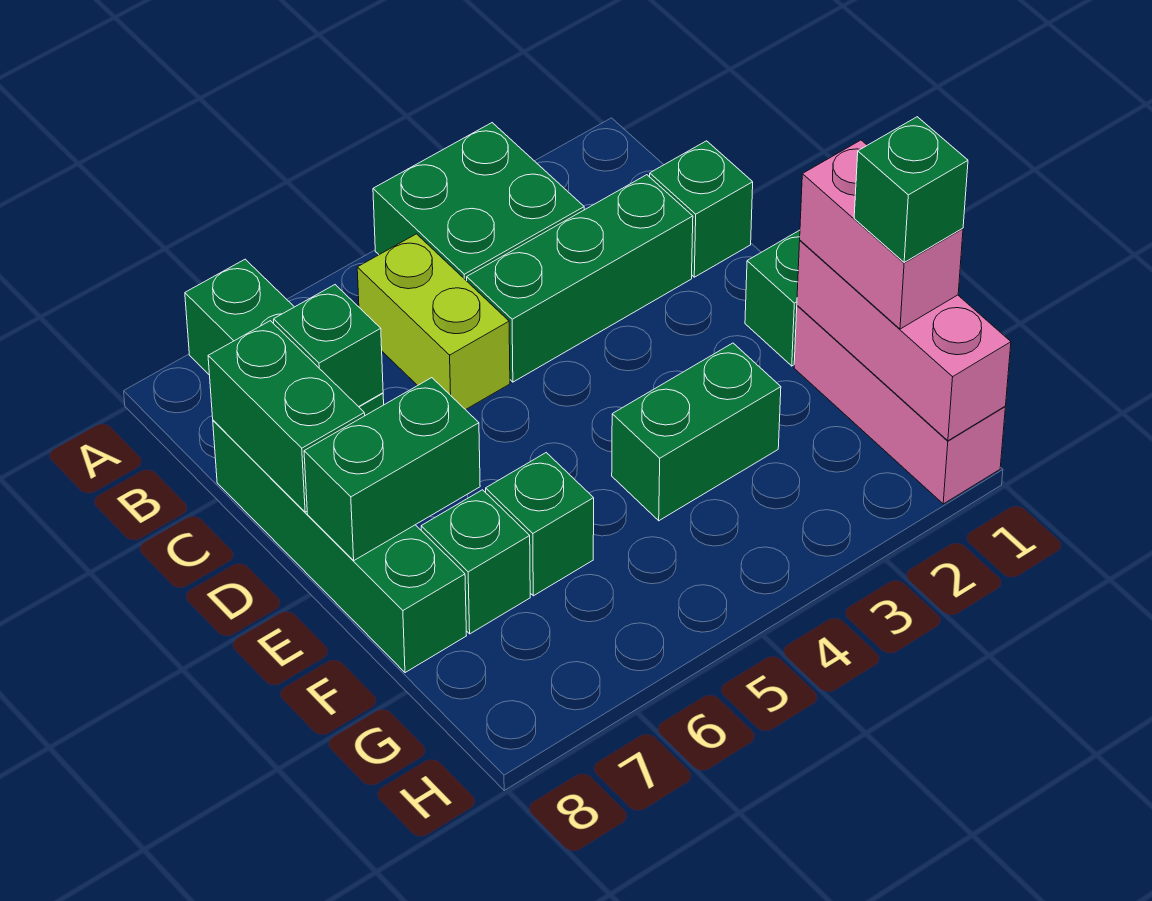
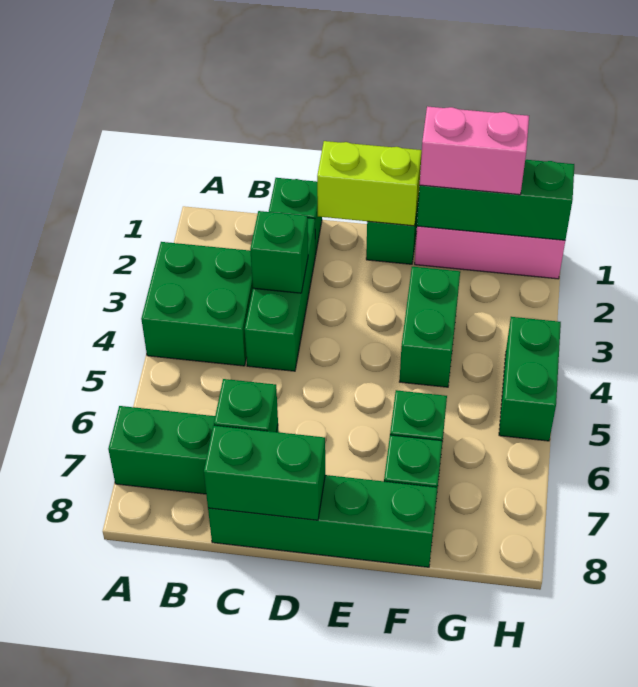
lime brick B5:C5 level 1 -> lime brick D1:E1 level 2
green brick E7:E8 level 2 -> green brick H4:H5 level 1
pink brick F1:H1 level 2 -> green brick F1:H1 level 2
green brick G1 level 4 -> green brick C3 level 2

